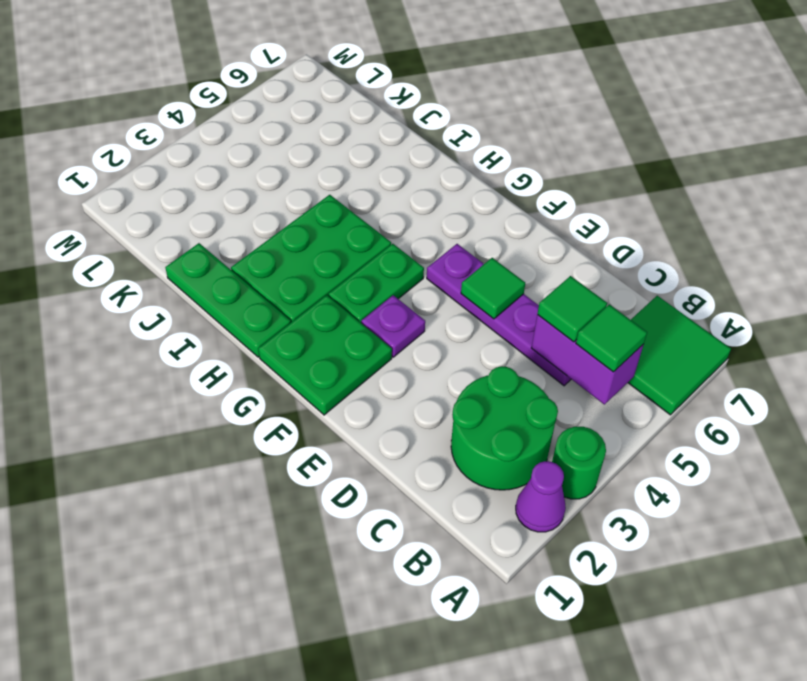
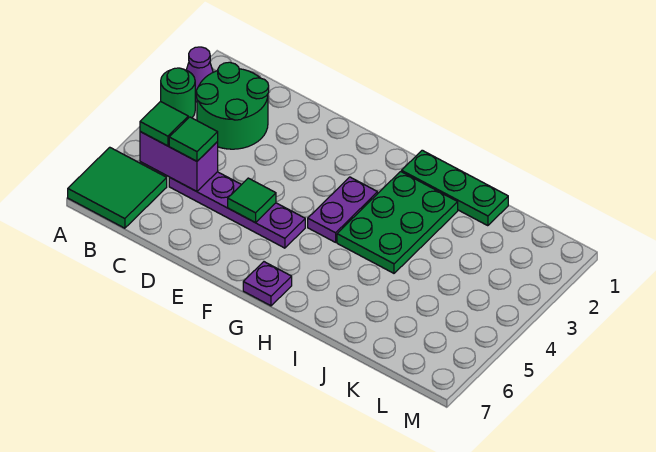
green plate F1:G2 level 1 -> none
purple plate F3 level 1 -> purple plate G7 level 1
green plate G3:G4 level 1 -> purple plate G3:G4 level 1

